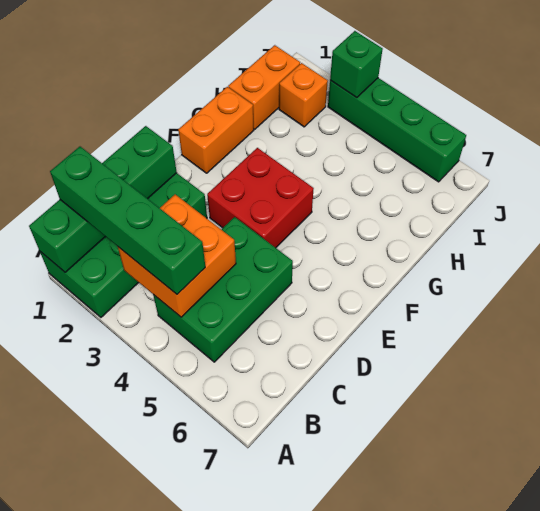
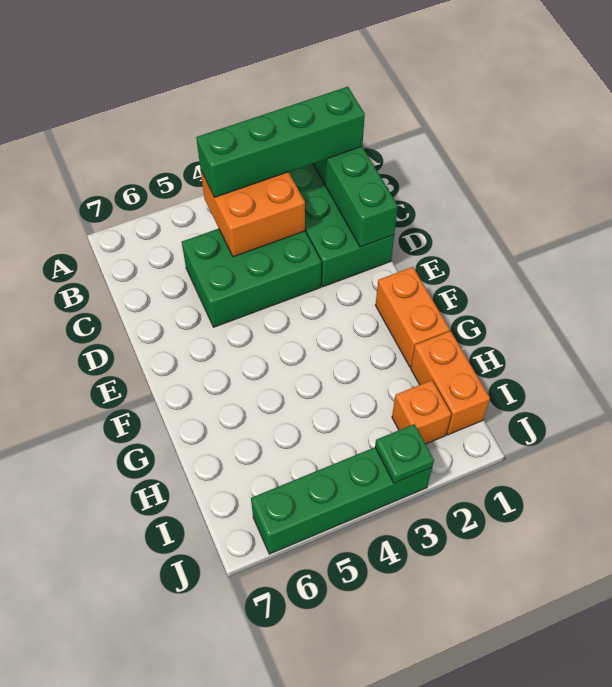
green brick B4:D5 level 1 -> green brick C3:D5 level 1
red brick E3:F4 level 1 -> none
green brick J3 level 2 -> green plate J3 level 2

